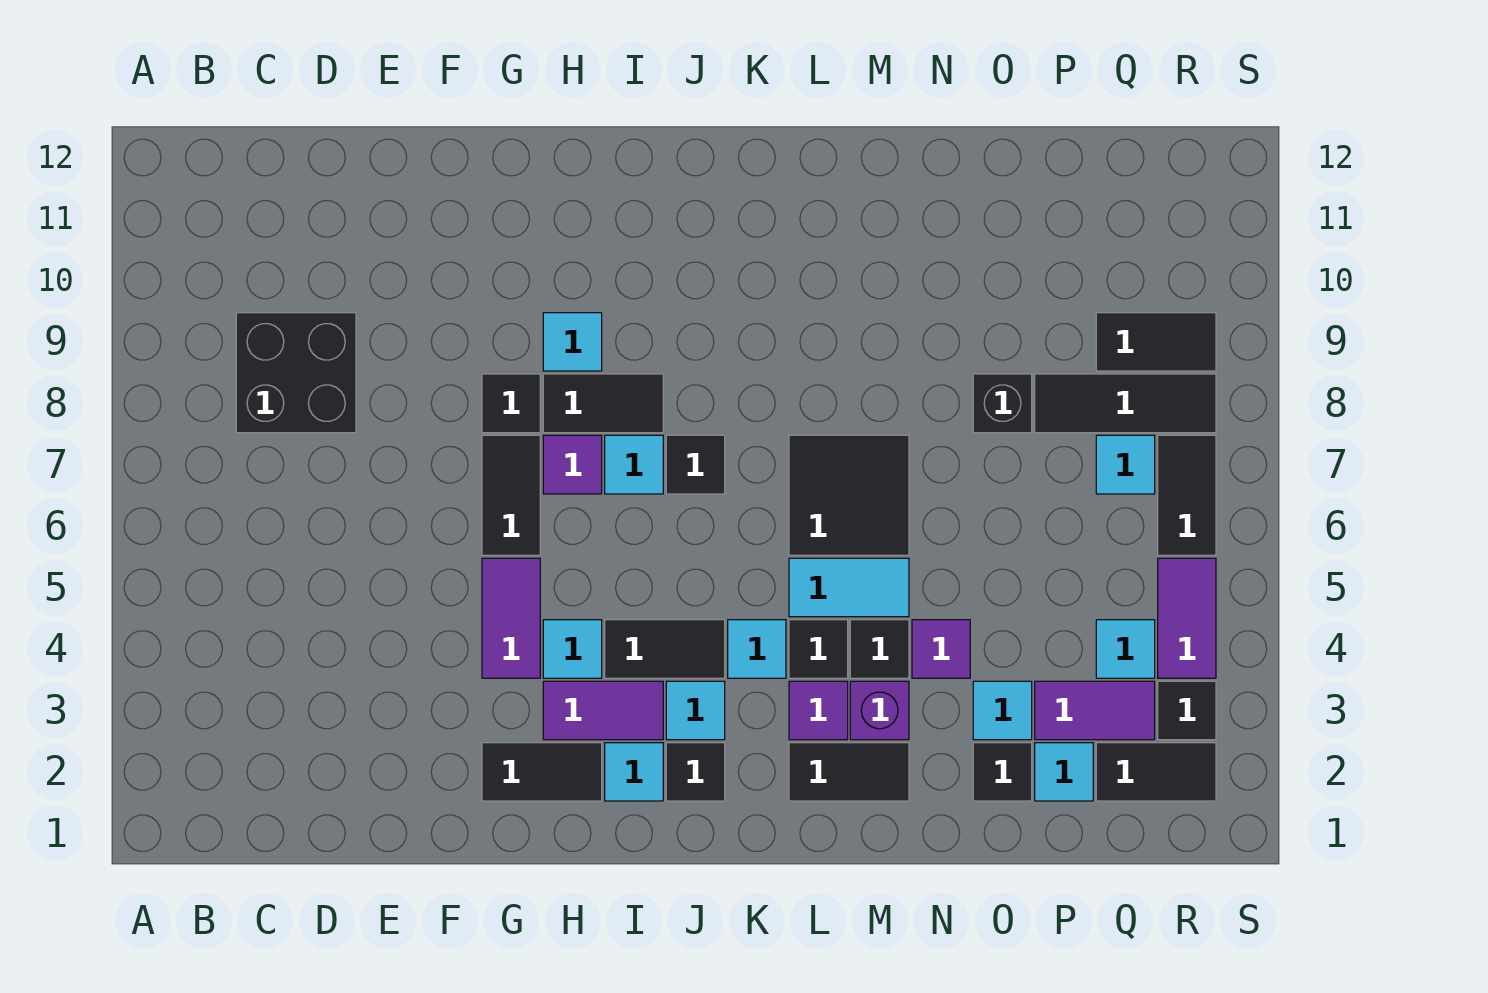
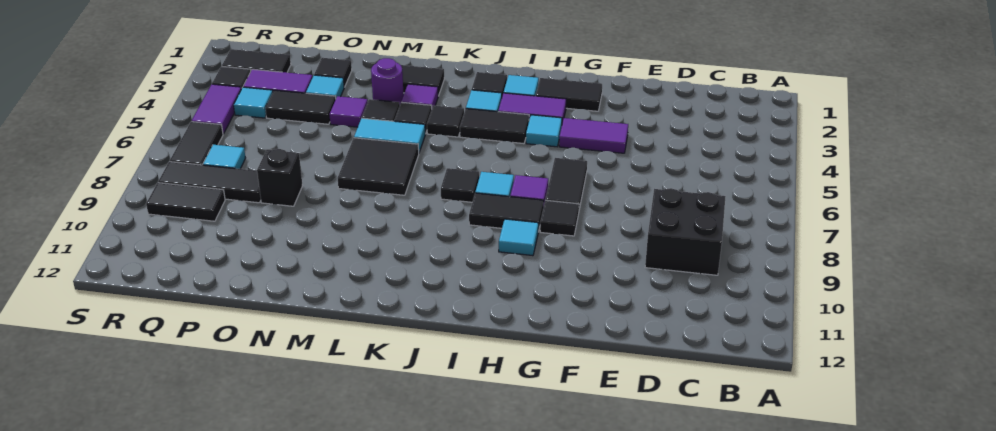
purple tile G4:G5 level 1 -> purple tile F4:G4 level 1
cyan tile K4 level 1 -> black tile K4 level 1
purple brick M3 level 1 -> purple round brick M3 level 1
none -> black tile O4:P4 level 1
cyan tile P2 level 1 -> none

